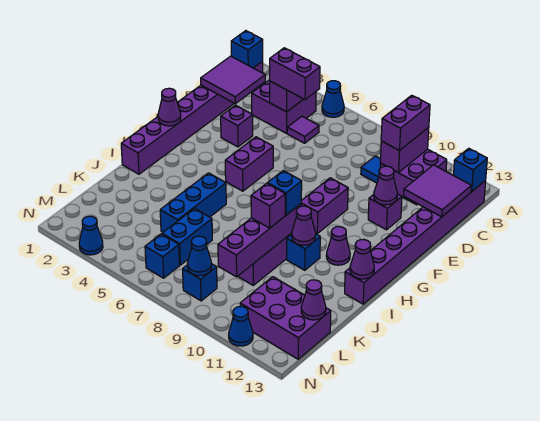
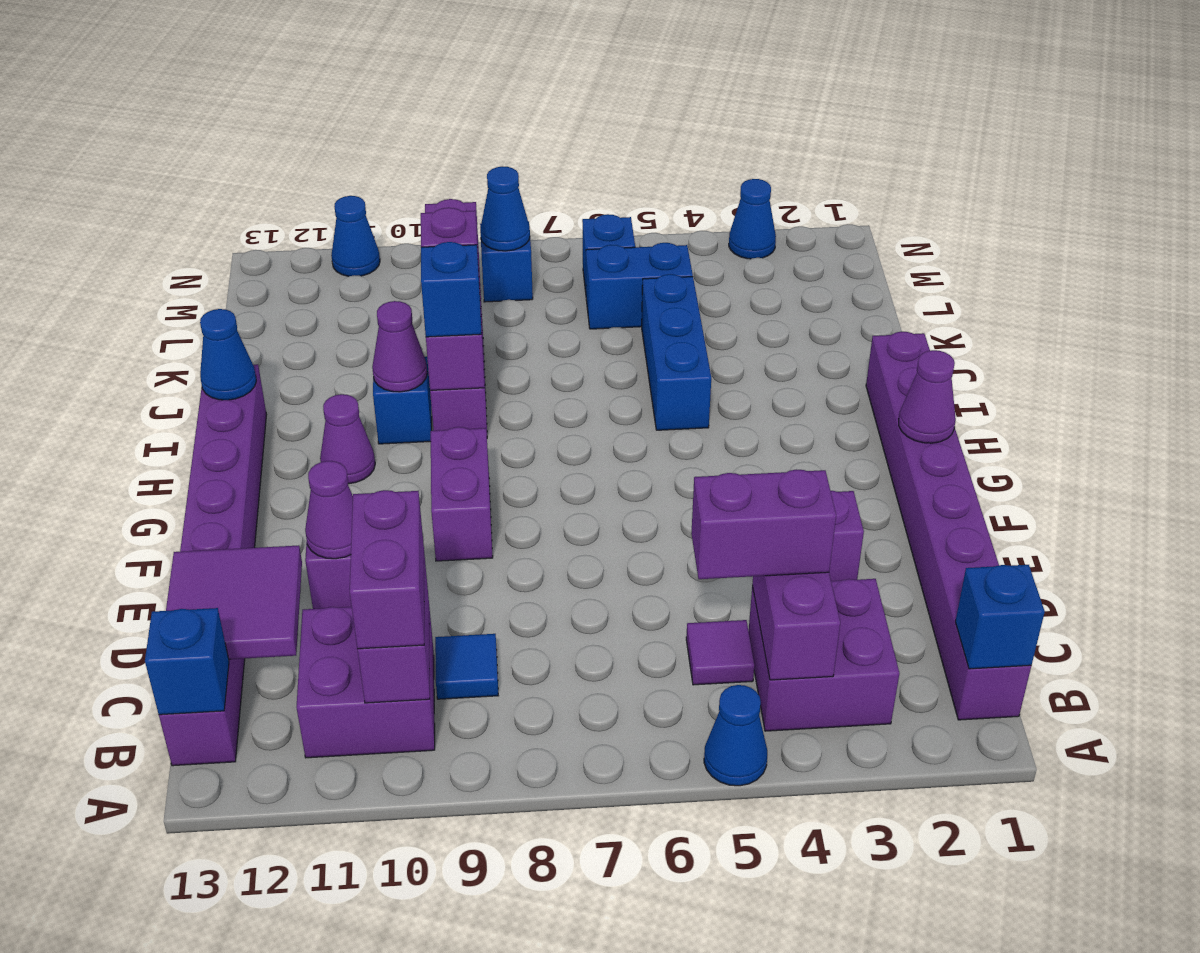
purple tile C1:D2 level 2 -> none
purple brick F5:G5 level 1 -> none
purple cone I13 level 2 -> blue cone I13 level 2
blue brick K6:L6 level 1 -> blue brick L5:L6 level 1
purple brick L11:M13 level 1 -> none
purple cone L13 level 2 -> none

